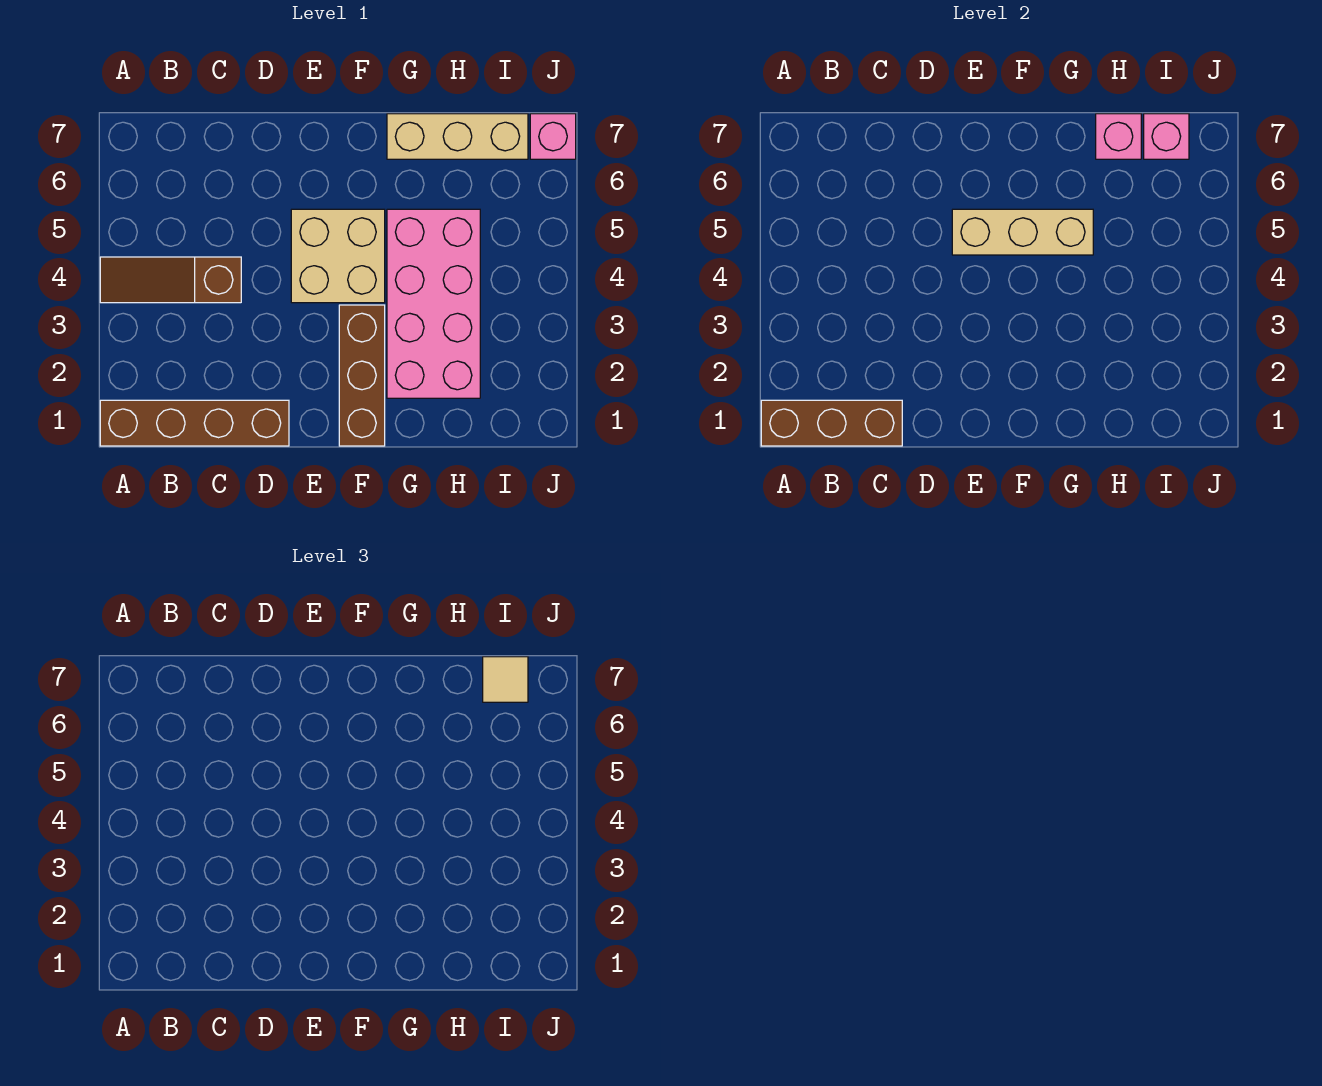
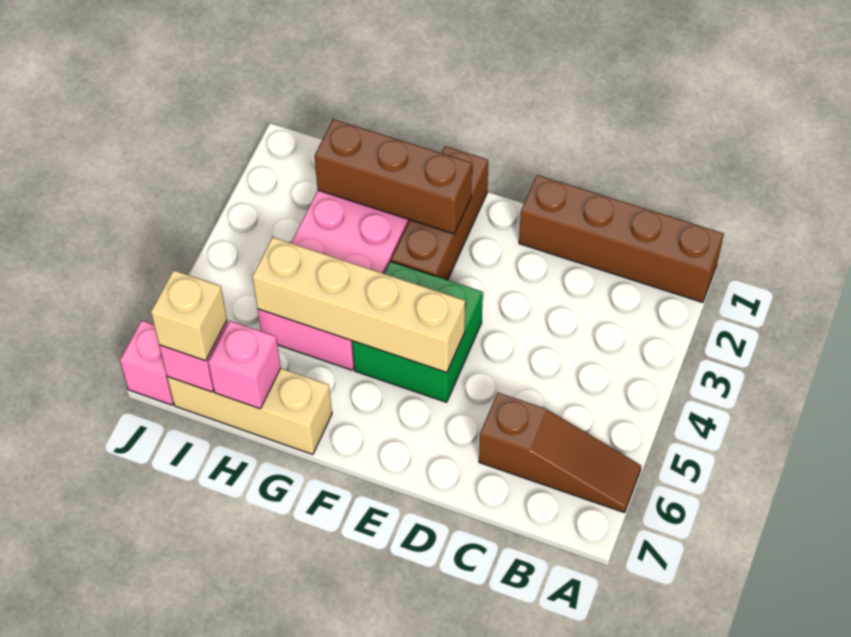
brown brick A1:C1 level 2 -> brown brick F2:H2 level 2
brown slope A4:C4 level 1 top C -> brown slope A6:C6 level 1 top C
tan brick E4:F5 level 1 -> green brick E4:F5 level 1
tan brick E5:G5 level 2 -> tan brick E5:H5 level 2
tan tile I7 level 3 -> tan brick I7 level 3

